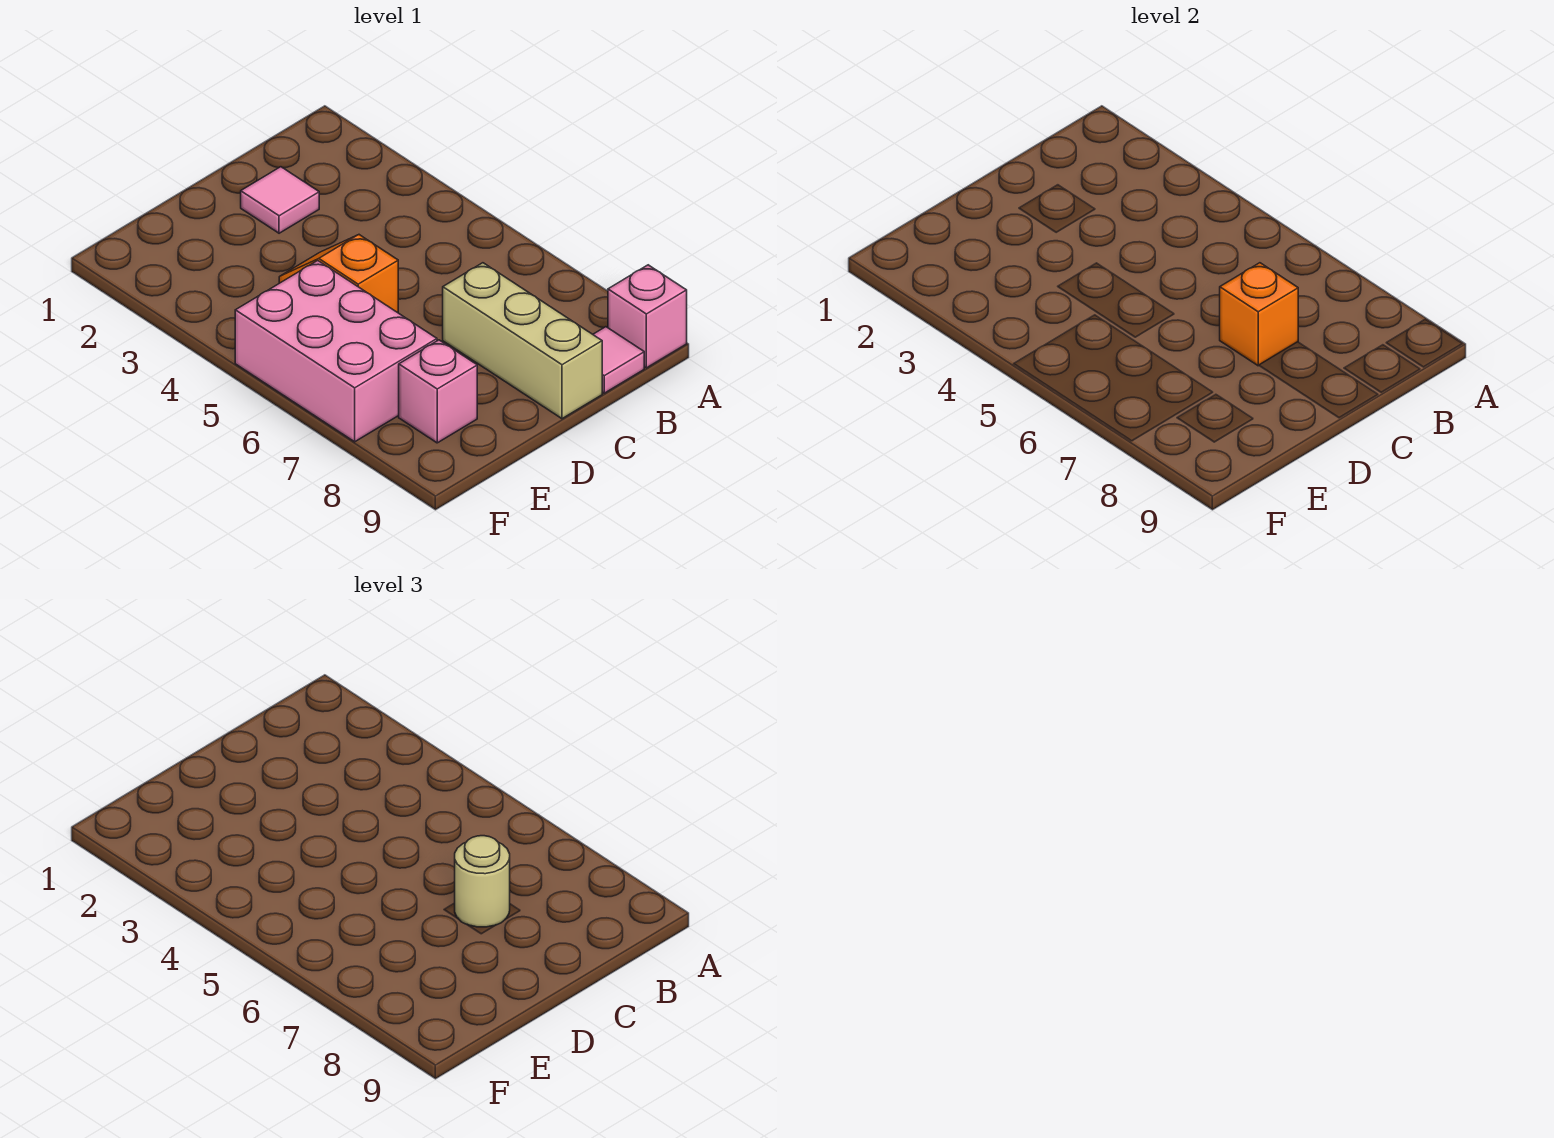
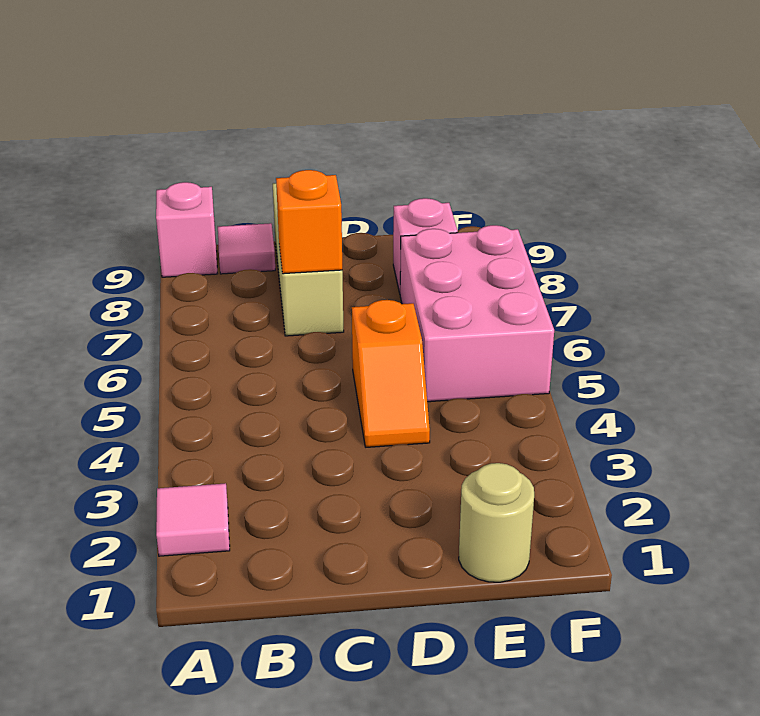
pink tile C2 level 1 -> pink tile A2 level 1
tan round brick C7 level 3 -> tan round brick E1 level 1

